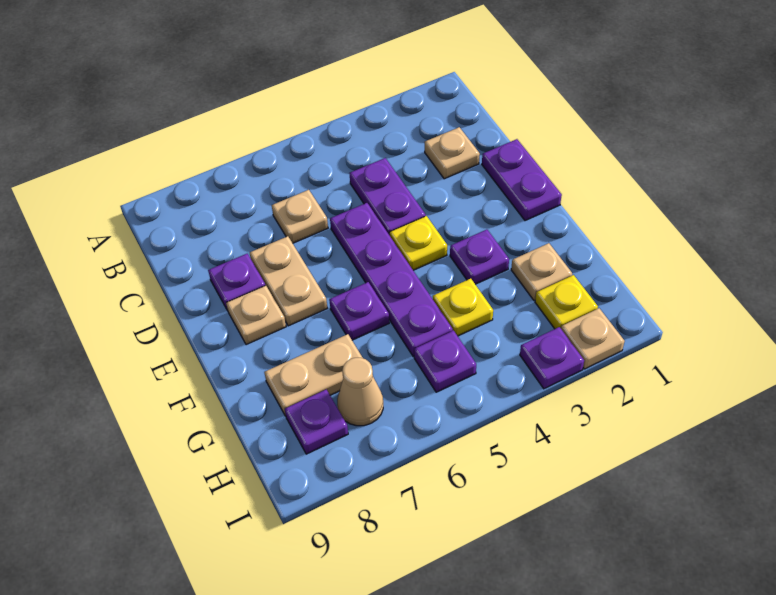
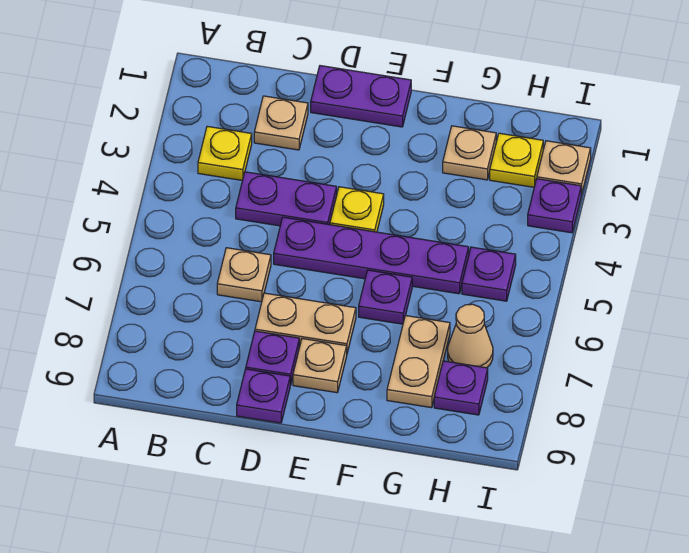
purple plate F3 level 1 -> purple plate D9 level 1
yellow plate G4 level 1 -> yellow plate B3 level 1

